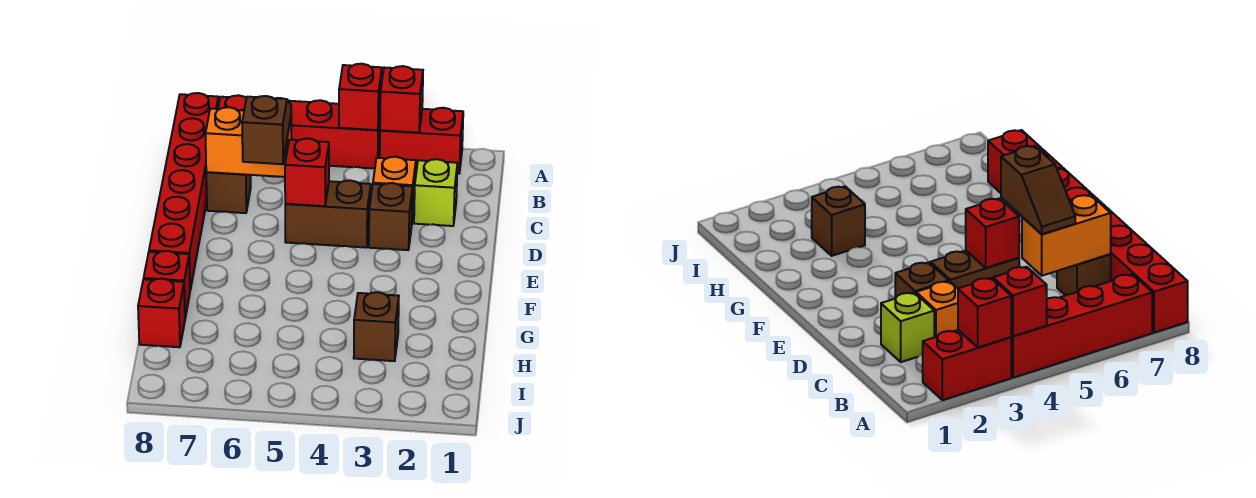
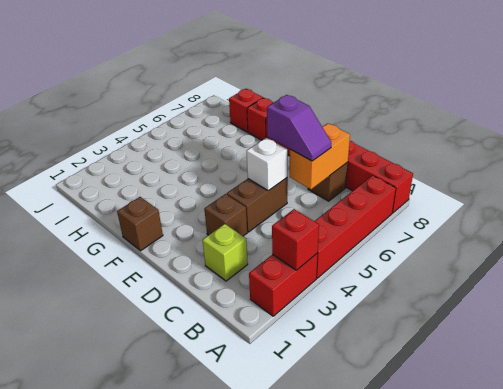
red brick A4 level 2 -> none
orange brick C3 level 1 -> none
brown slope C6:D6 level 3 top D -> purple slope C6:D6 level 3 top D
red brick D5 level 2 -> white brick D5 level 2
brown brick H3 level 1 -> brown brick F1 level 1

